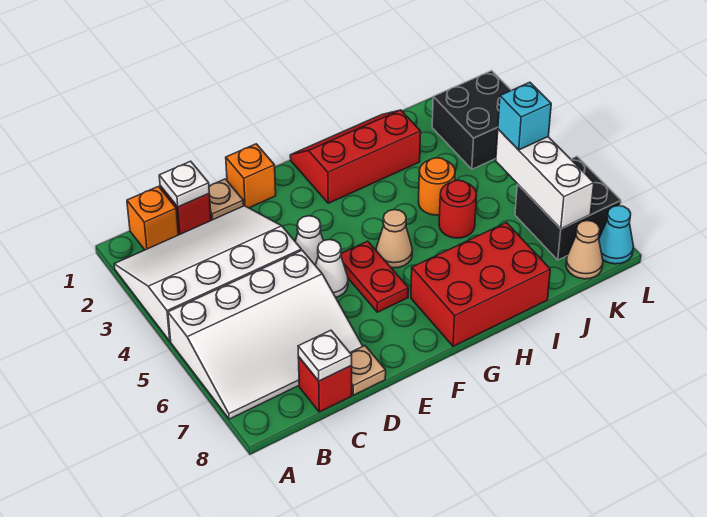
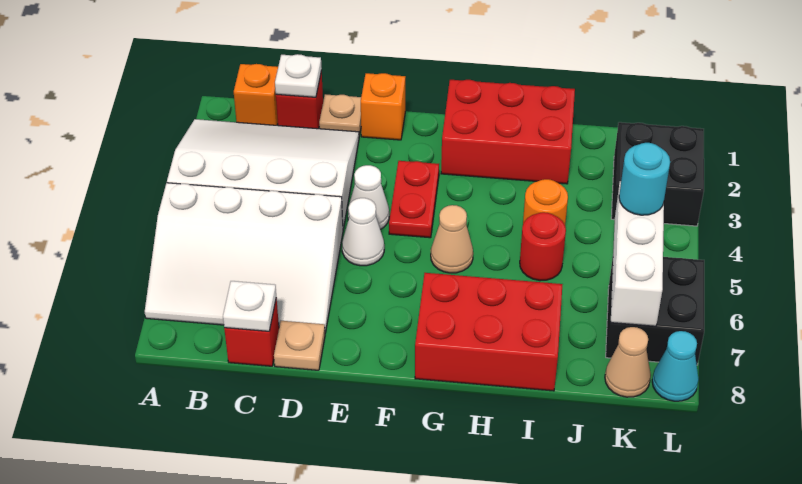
red plate F5:F6 level 1 -> red plate F3:F4 level 1
red slope G1:I2 level 1 top 2 -> red brick G1:I2 level 1
cyan brick K5 level 3 -> cyan round brick K5 level 3

